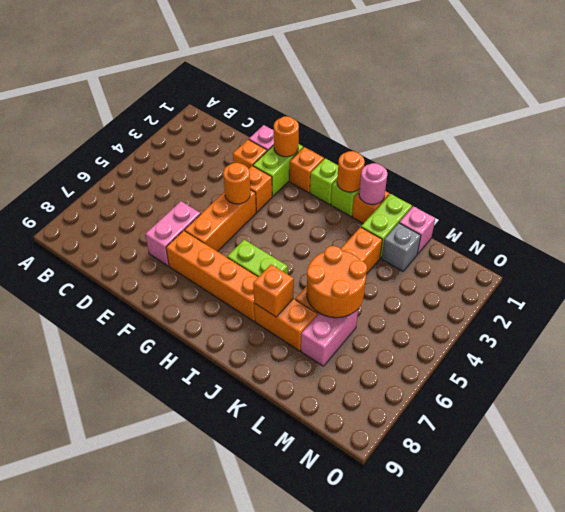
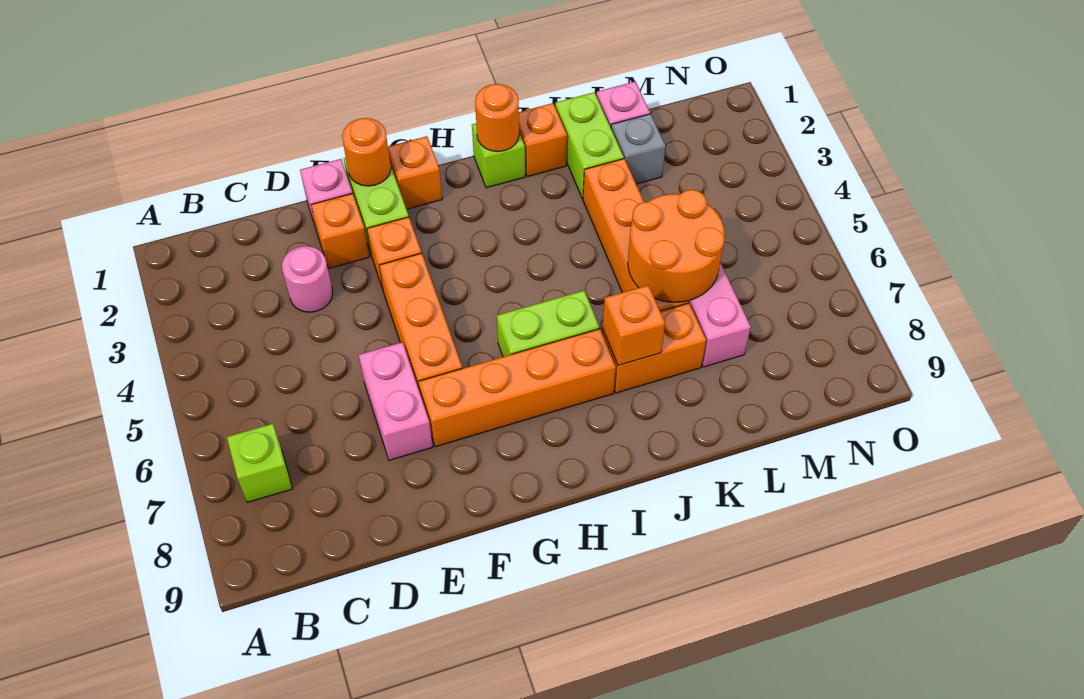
orange round brick F4 level 2 -> none
lime brick H1 level 1 -> lime brick B7 level 1
pink round brick J1 level 2 -> pink round brick D3 level 1

